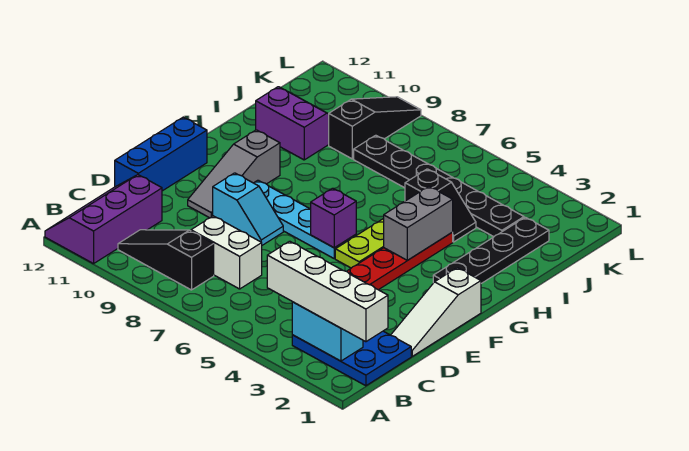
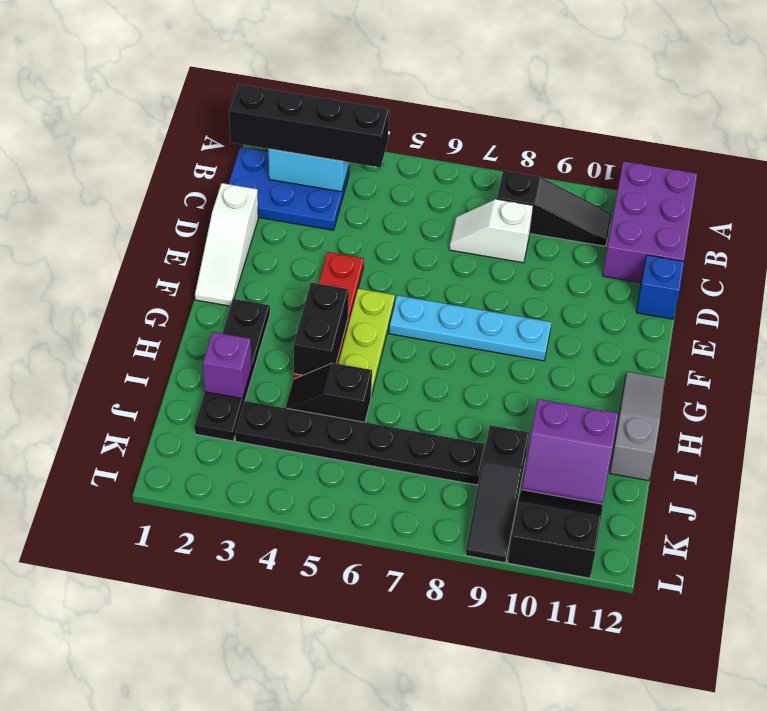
purple slope A11:C12 level 1 top 11 -> purple brick A11:C12 level 1
white brick B1:B4 level 3 -> black brick B1:B4 level 3
white brick C7:C8 level 1 -> white slope C7:C8 level 1 top 8
white slope D1:F1 level 1 top F -> white slope D1:F1 level 1 top D
blue brick D12:F12 level 1 -> blue brick D12 level 1
cyan slope E8:E9 level 1 top 9 -> none
grey slope E10:G10 level 1 top G -> grey slope G12:I12 level 1 top I
purple brick F6 level 2 -> purple brick I2 level 2
grey brick G4:H4 level 2 -> black brick G4:H4 level 2
none -> black slope K10:L11 level 1 top L

